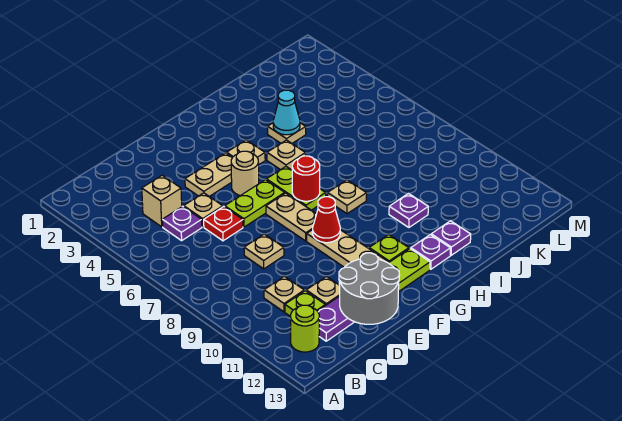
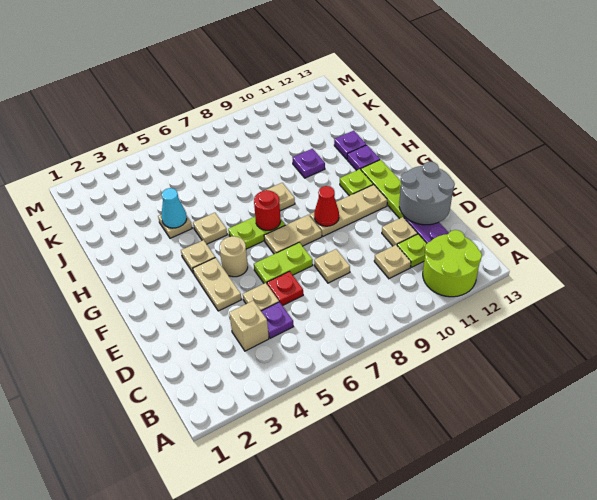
lime round brick B12 level 1 -> lime round brick A11:B12 level 1
lime plate E6:F6 level 1 -> lime plate E6:E7 level 1

